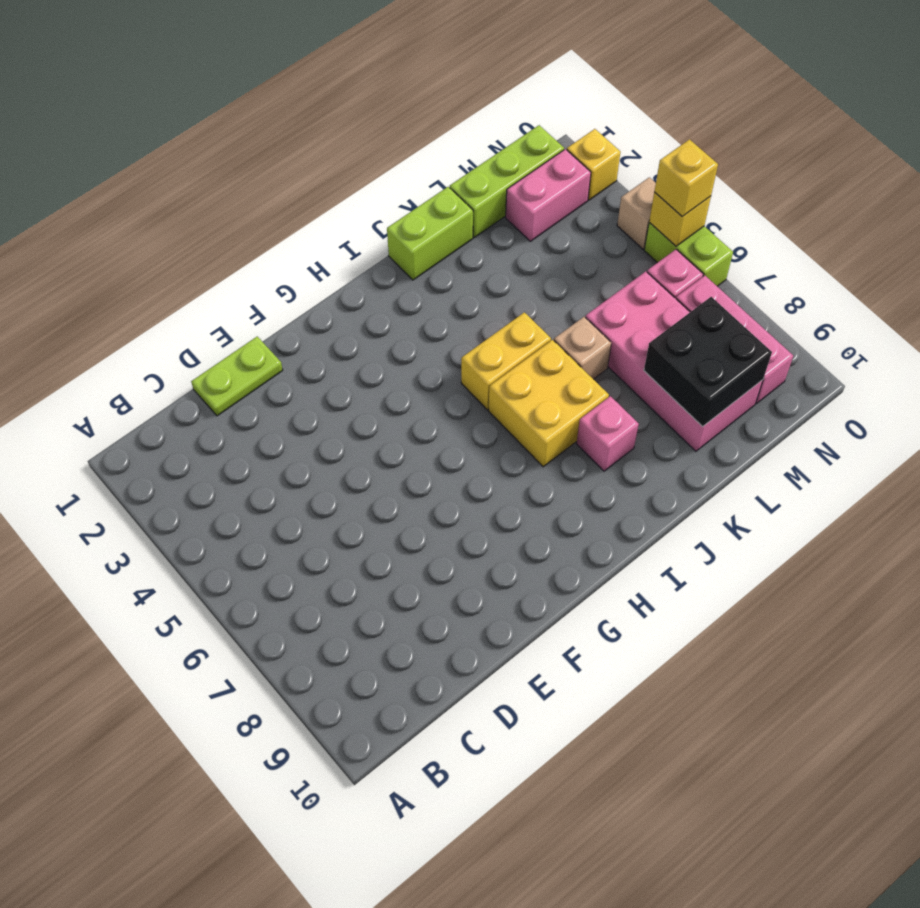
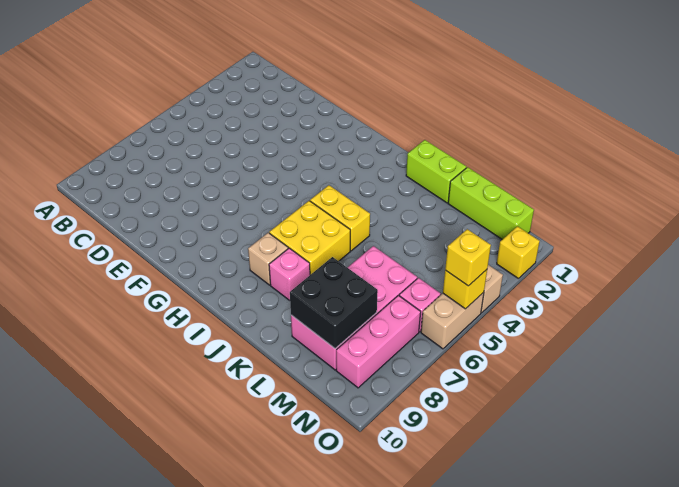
lime plate D1:E1 level 1 -> none
tan brick K6 level 1 -> tan brick I8 level 1
pink brick M2:N2 level 1 -> none
lime brick O5:O6 level 1 -> tan brick O5:O6 level 1

